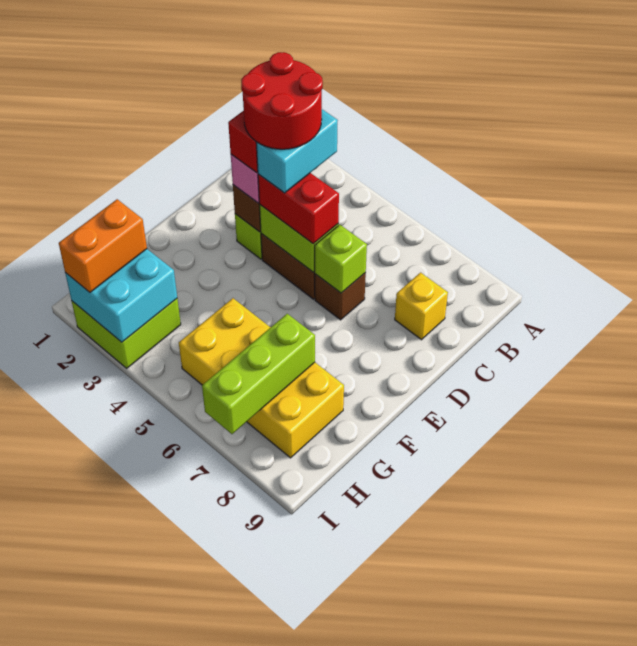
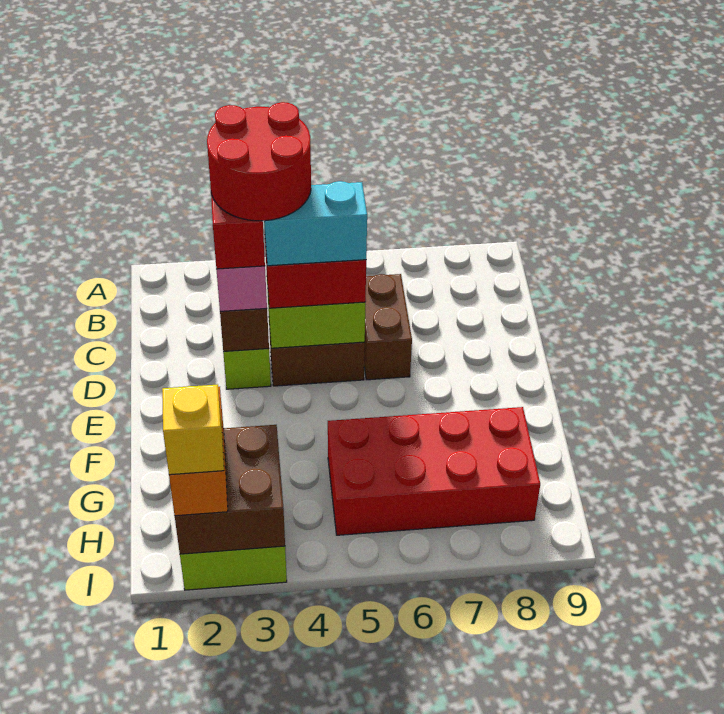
cyan brick C4:D4 level 4 -> cyan brick D4:D5 level 4
yellow brick C8 level 1 -> yellow brick I2 level 4
brown brick D6 level 1 -> brown brick C6:D6 level 1
lime brick D6 level 2 -> none
yellow brick G5:H8 level 1 -> red brick G5:H8 level 1
lime brick G7:I7 level 2 -> none
cyan brick H2:I3 level 2 -> brown brick H2:I3 level 2

